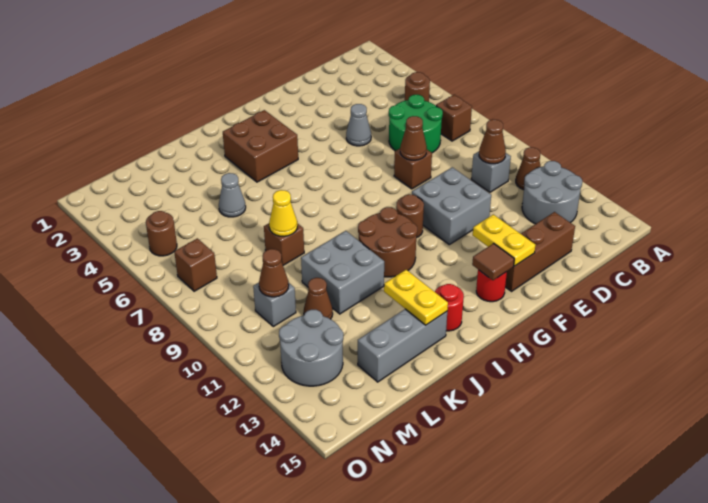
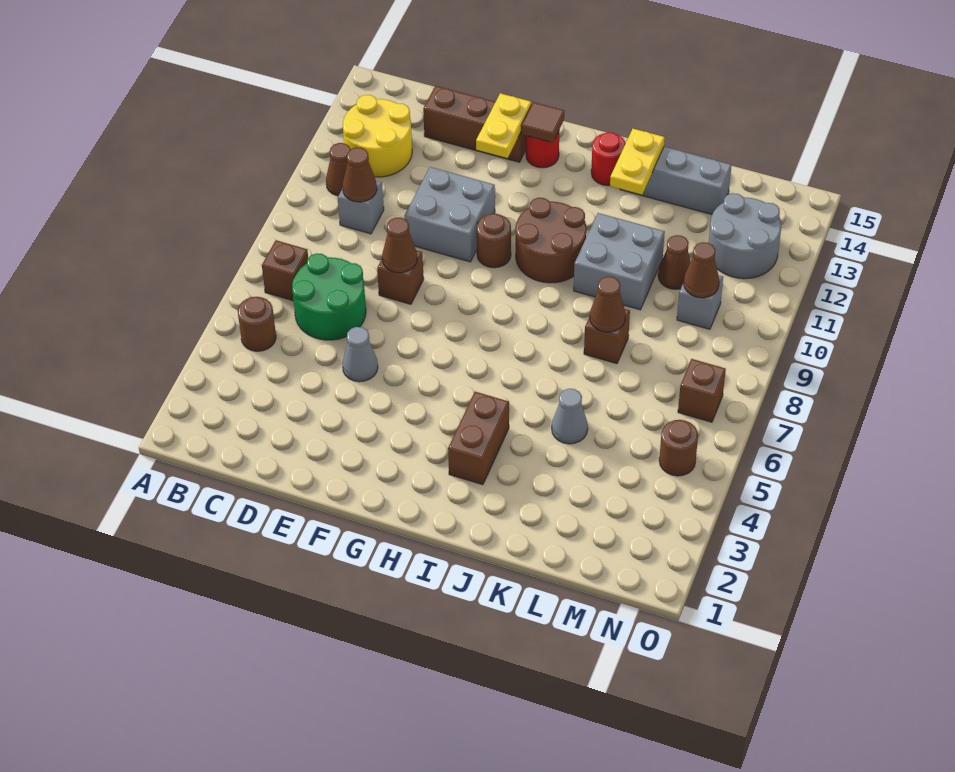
grey round brick B12:C13 level 1 -> yellow round brick B12:C13 level 1
brown brick H3:I4 level 1 -> brown brick I3:I4 level 1
yellow cone K8 level 2 -> brown cone K8 level 2

